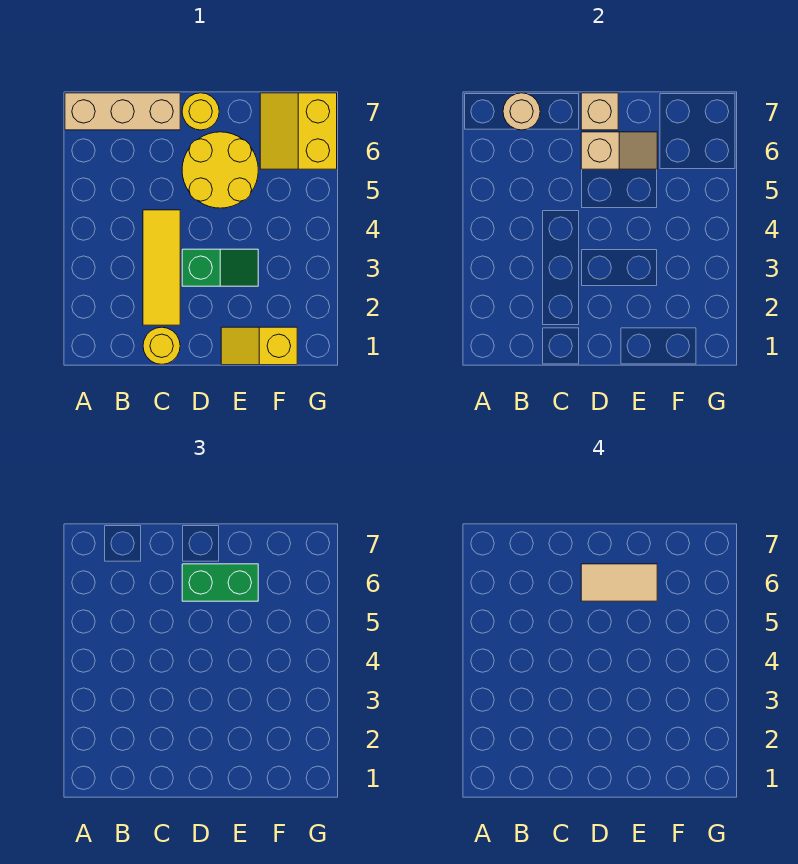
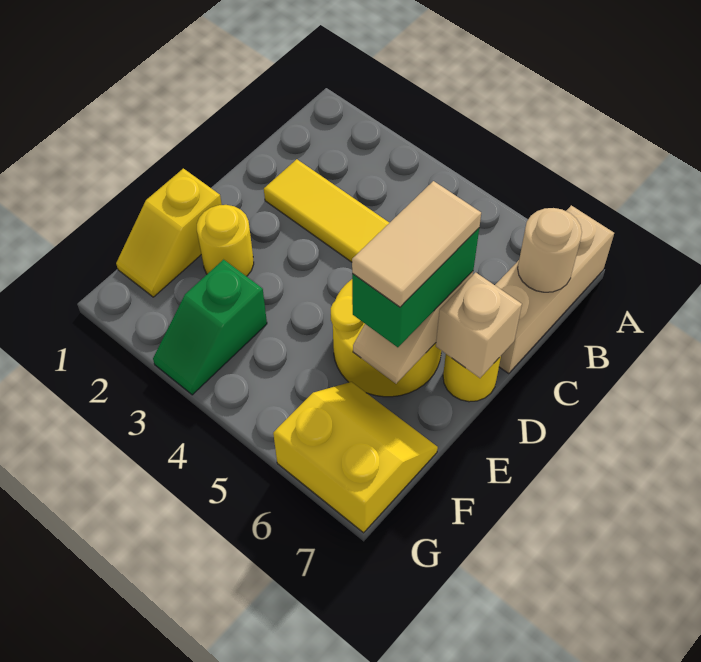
yellow round brick C1 level 1 -> yellow round brick E2 level 1
green slope D3:E3 level 1 top D -> green slope F3:G3 level 1 top F
yellow slope E1:F1 level 1 top F -> yellow slope E1:F1 level 1 top E

